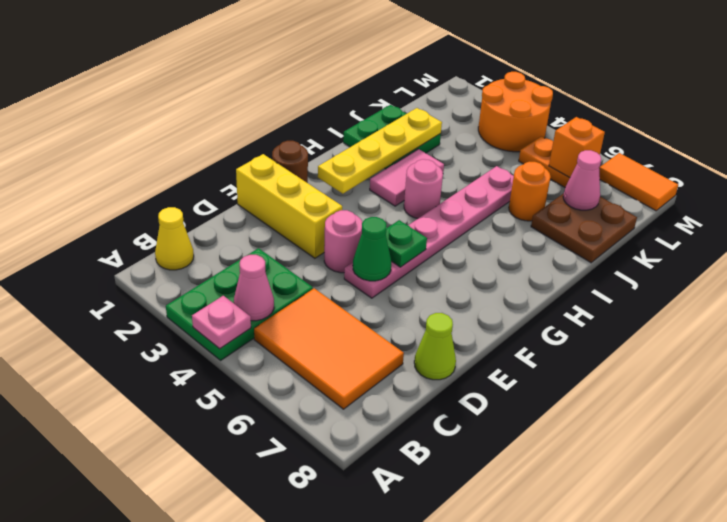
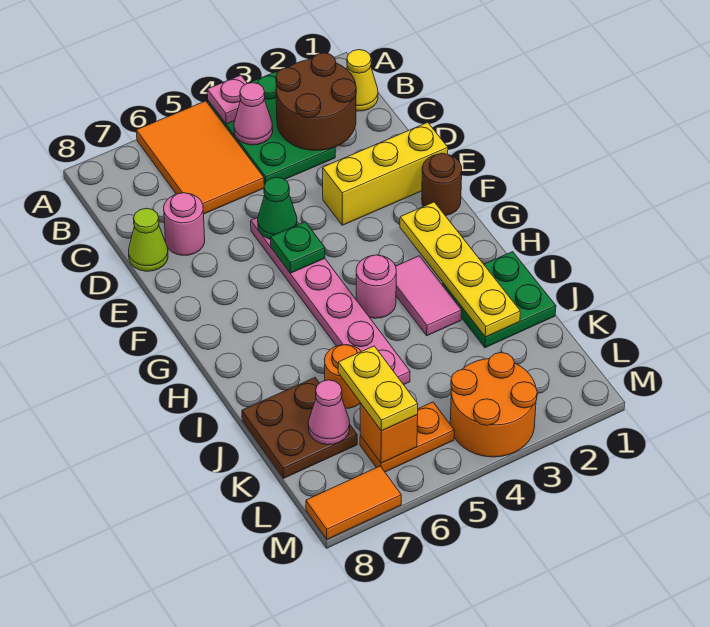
none -> brown round brick B2:C3 level 2
orange tile B5:C7 level 1 -> orange tile A5:C6 level 1
pink round brick E4 level 1 -> pink round brick D7 level 1
none -> yellow plate K6:L6 level 3

